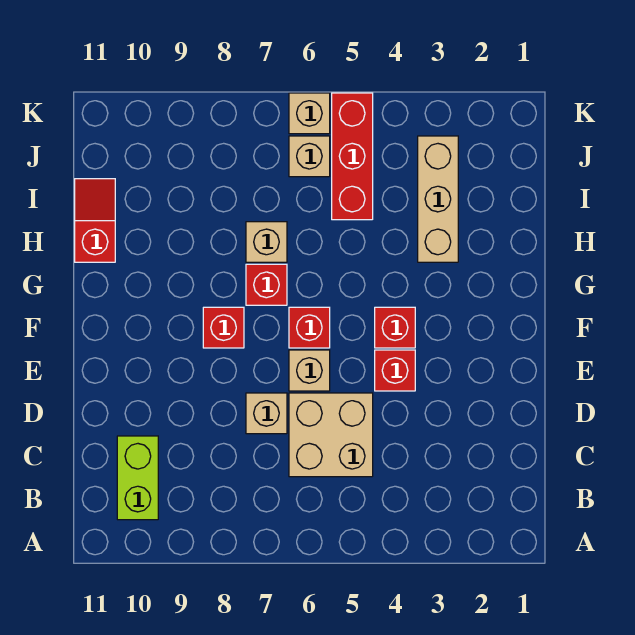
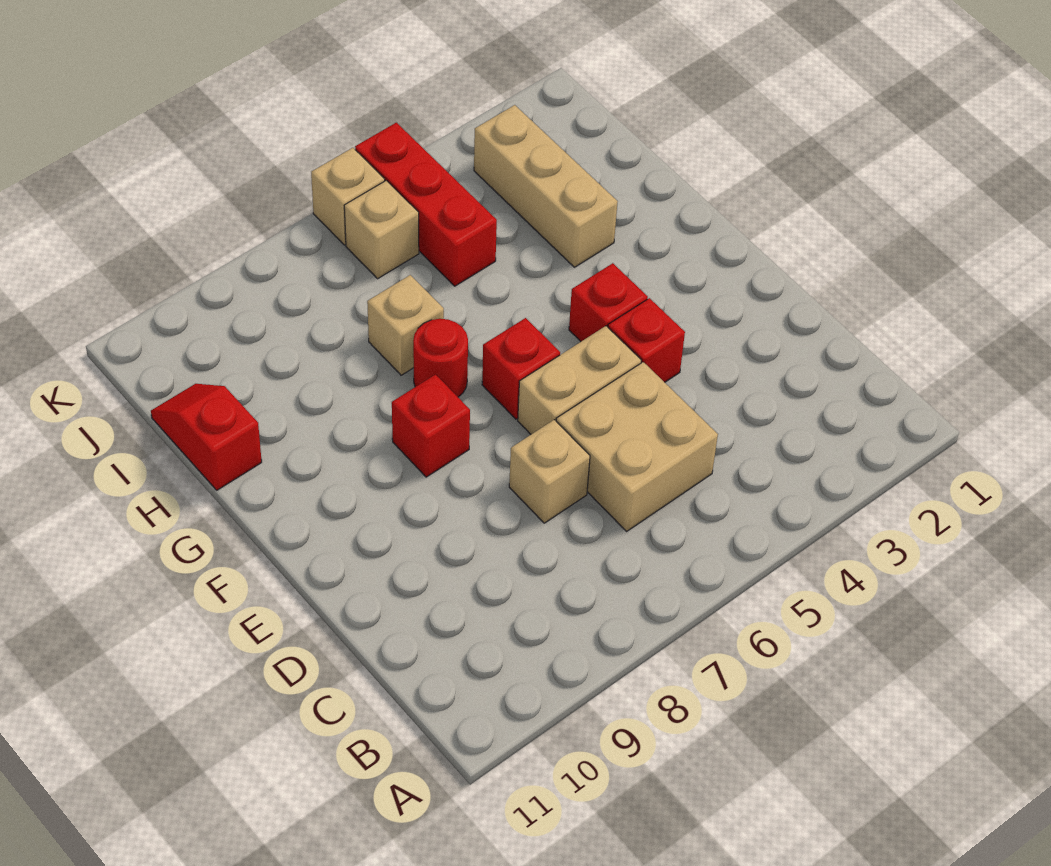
lime brick B10:C10 level 1 -> none
tan brick E6 level 1 -> tan brick E5:E6 level 1
red brick G7 level 1 -> red round brick G7 level 1

